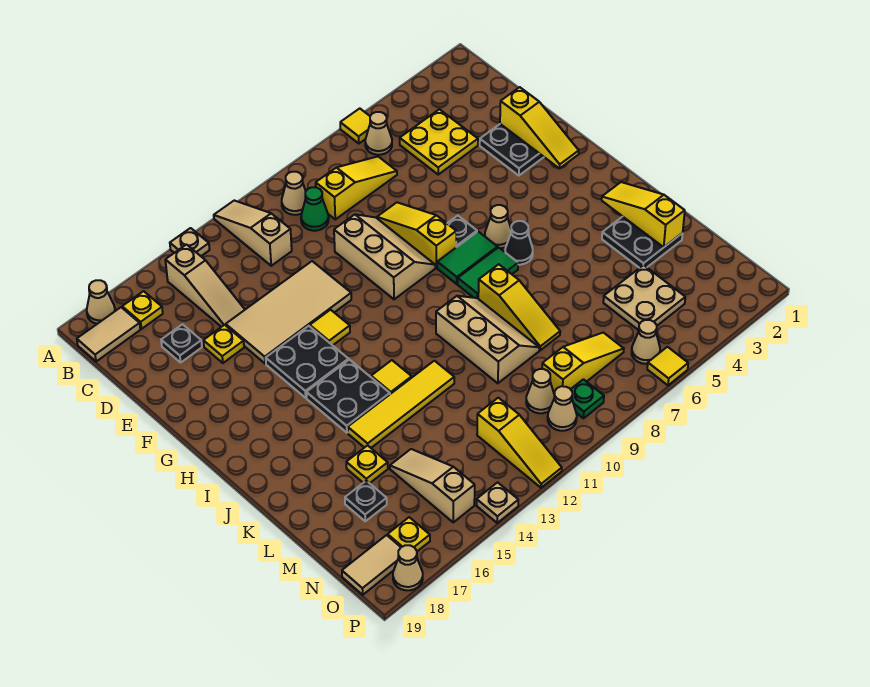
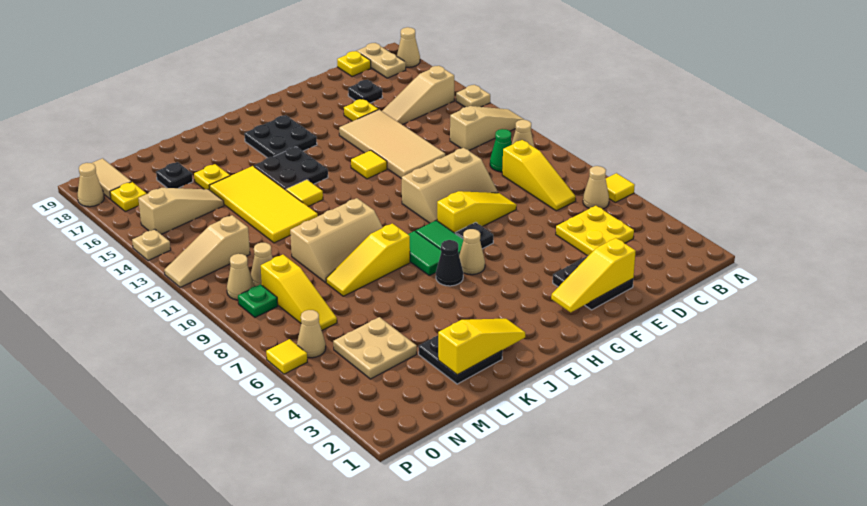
yellow plate B17 level 1 -> yellow plate C19 level 1
tan tile B18:B19 level 1 -> tan plate B18:B19 level 1
black plate G14:H15 level 1 -> black plate H16:I17 level 1
yellow tile K12:K15 level 1 -> yellow tile K12:L15 level 1
yellow slope N12:P12 level 1 top N -> tan slope N12:P12 level 1 top N

